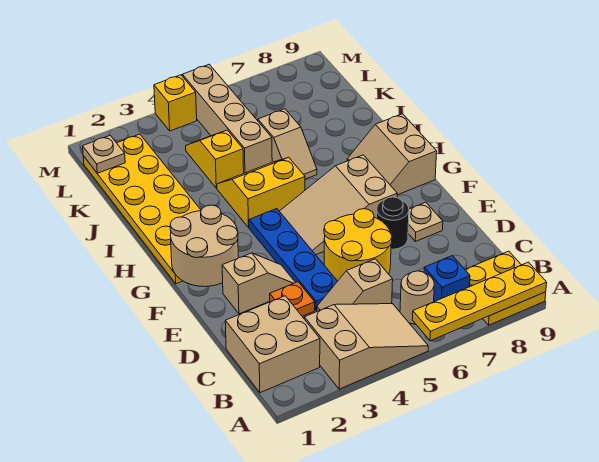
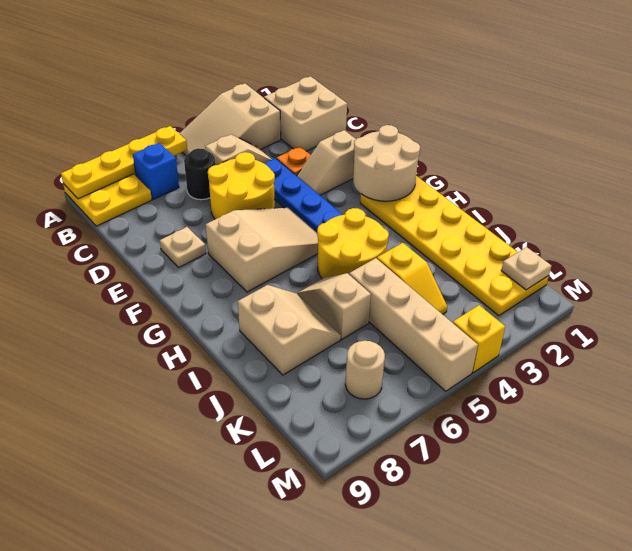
tan round brick B6 level 1 -> tan round brick L7 level 1
black round brick E7 level 1 -> black round brick C6 level 1
tan slope G8:H9 level 1 top 9 -> tan slope I7:J8 level 1 top 8
yellow slope H4:I5 level 1 top H -> yellow round brick H4:I5 level 1

